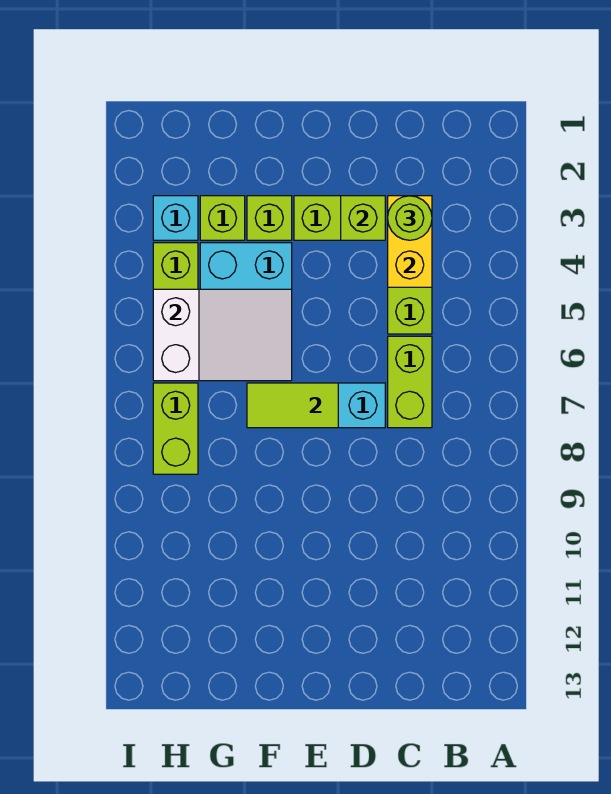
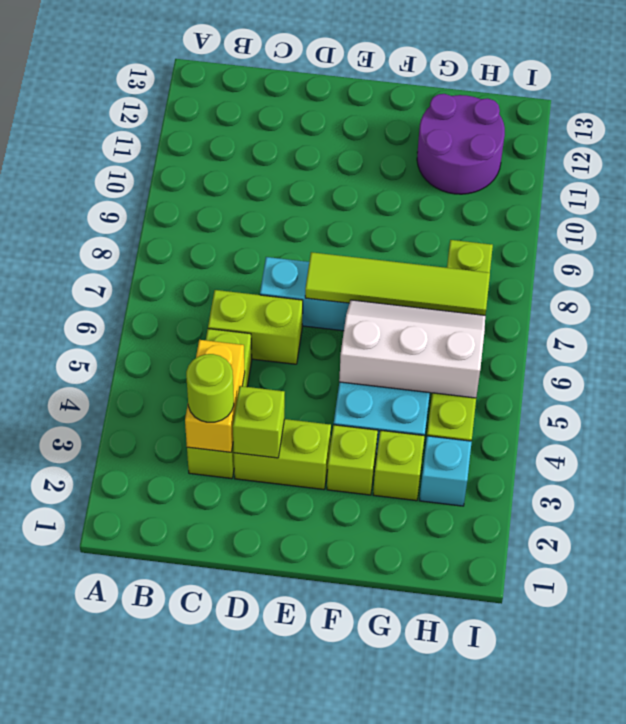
lime brick C6:C7 level 1 -> lime brick C6:D6 level 1
lime tile E7:F7 level 2 -> lime tile E7:H7 level 2
white slope F5:H6 level 2 top H -> white slope F5:H6 level 2 top 5
none -> purple round brick G11:H12 level 1

